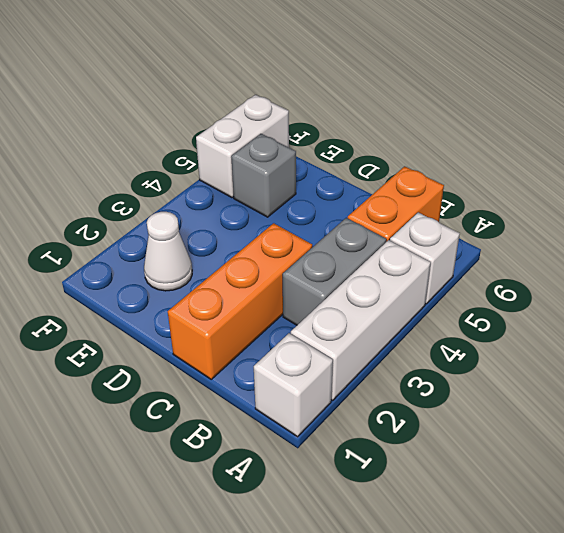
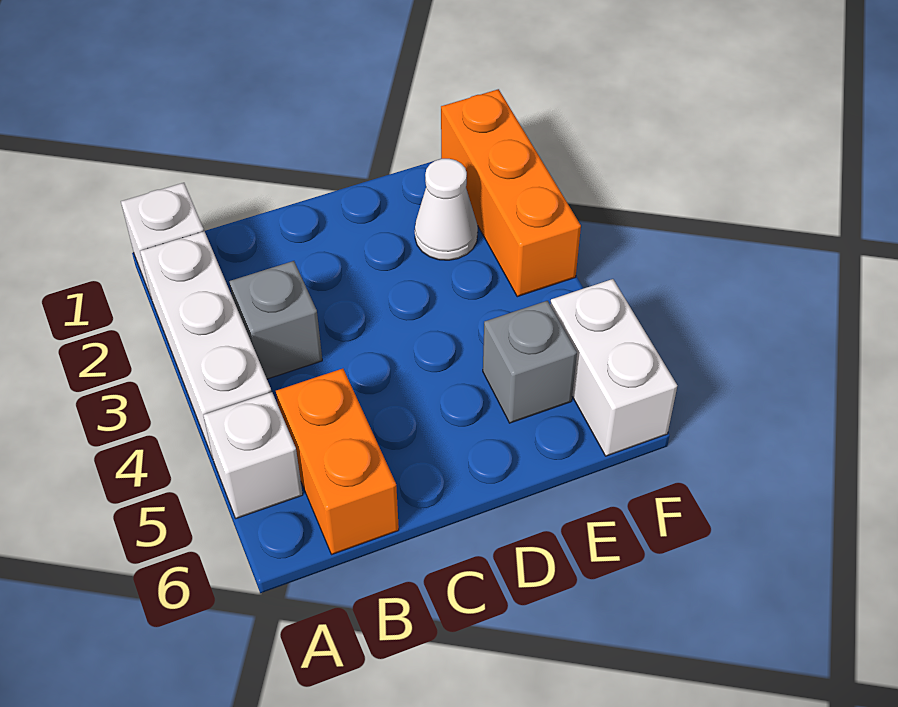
grey brick B3:B4 level 1 -> grey brick B3 level 1
orange brick C1:C3 level 1 -> orange brick F1:F3 level 1

